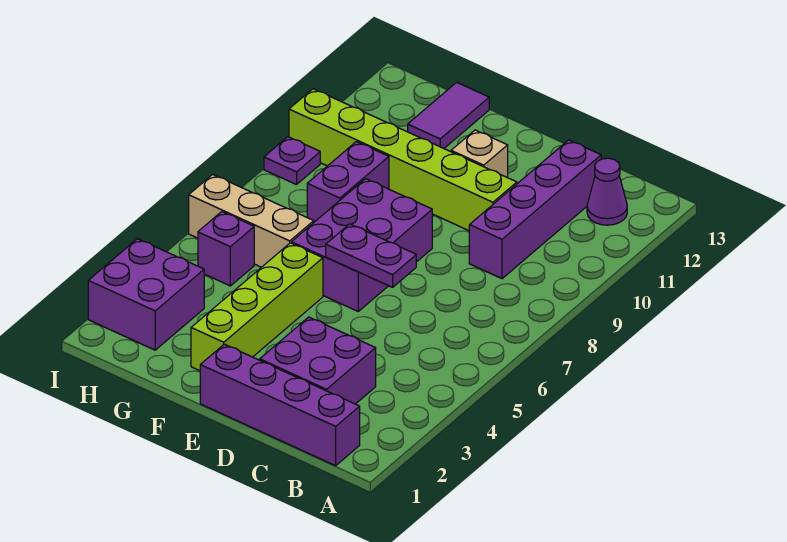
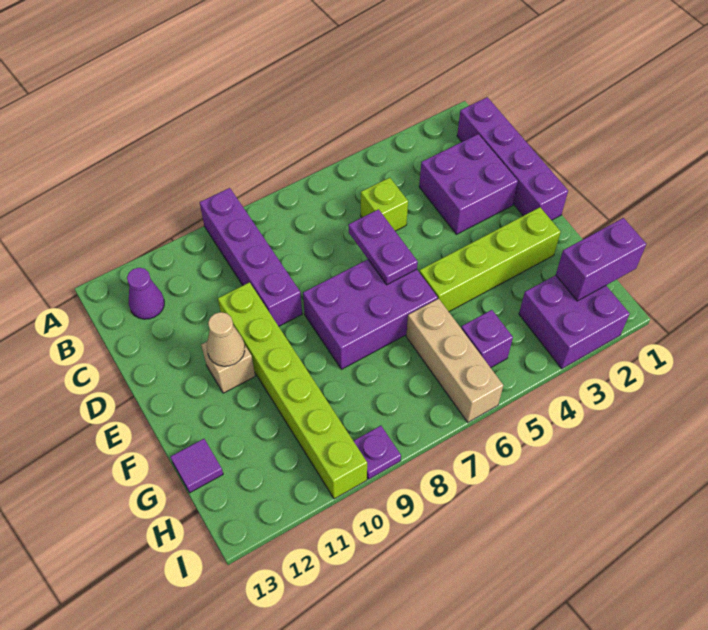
none -> lime brick C5 level 1
purple brick C9:C12 level 1 -> purple brick A9:D9 level 1
none -> tan cone E11 level 2
purple brick G8:G9 level 1 -> purple brick H1:H2 level 2
purple tile G12:G13 level 1 -> purple tile G13 level 1

